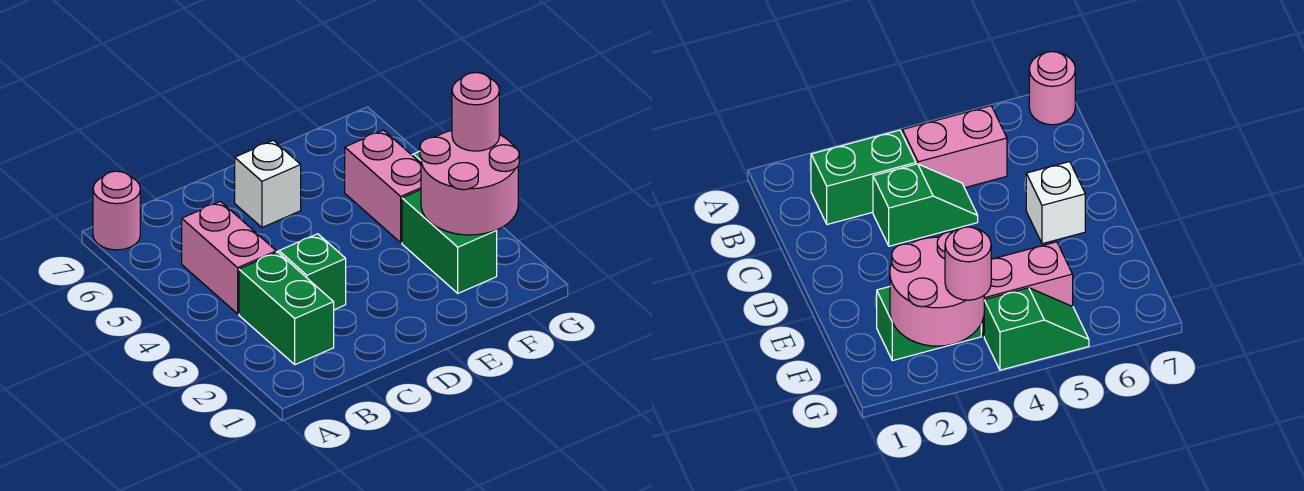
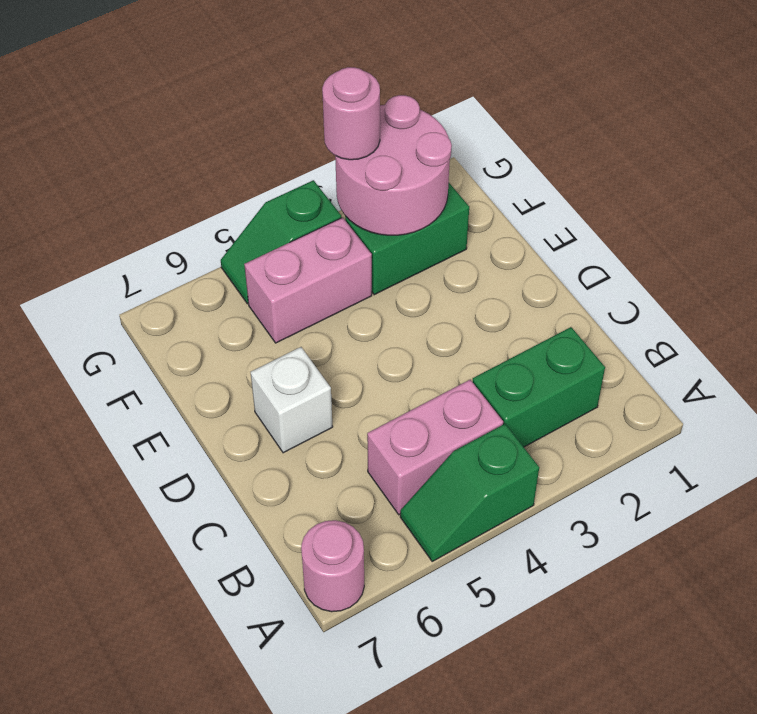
green slope C3:C4 level 1 top 3 -> green slope A4:A5 level 1 top 4

